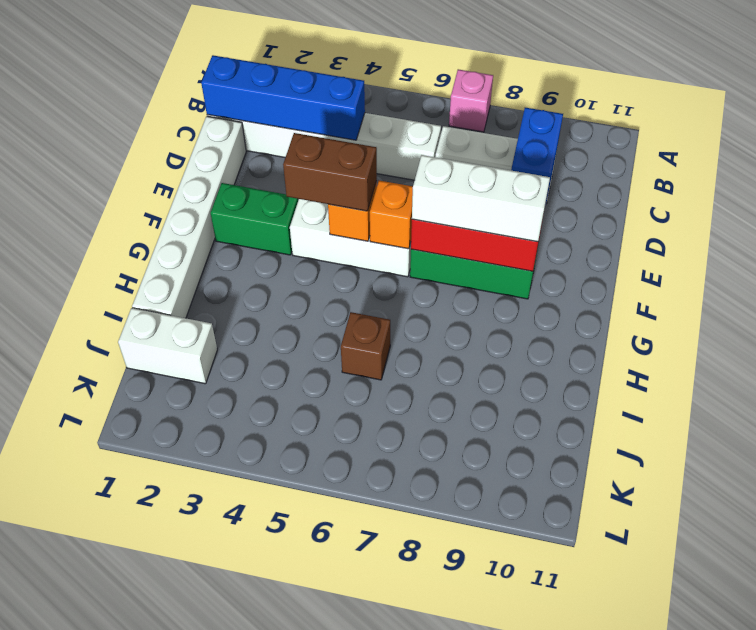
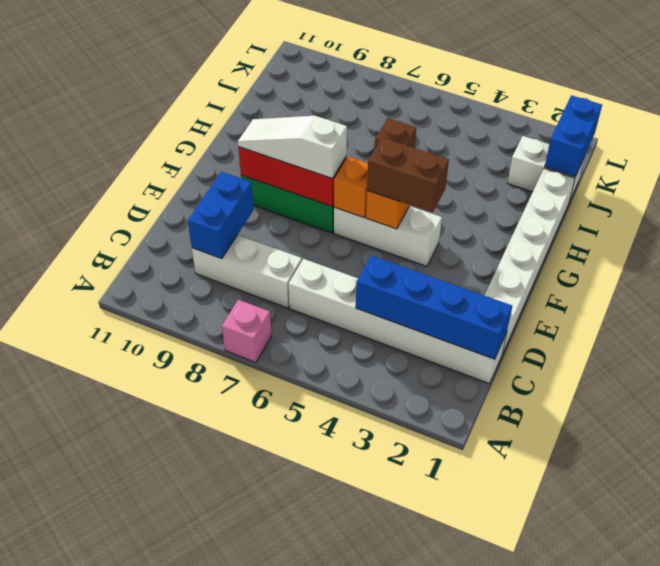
green brick F2:F3 level 1 -> none
white brick F7:F9 level 3 -> white slope F7:F9 level 3 top 7
none -> blue brick J1:K1 level 2

